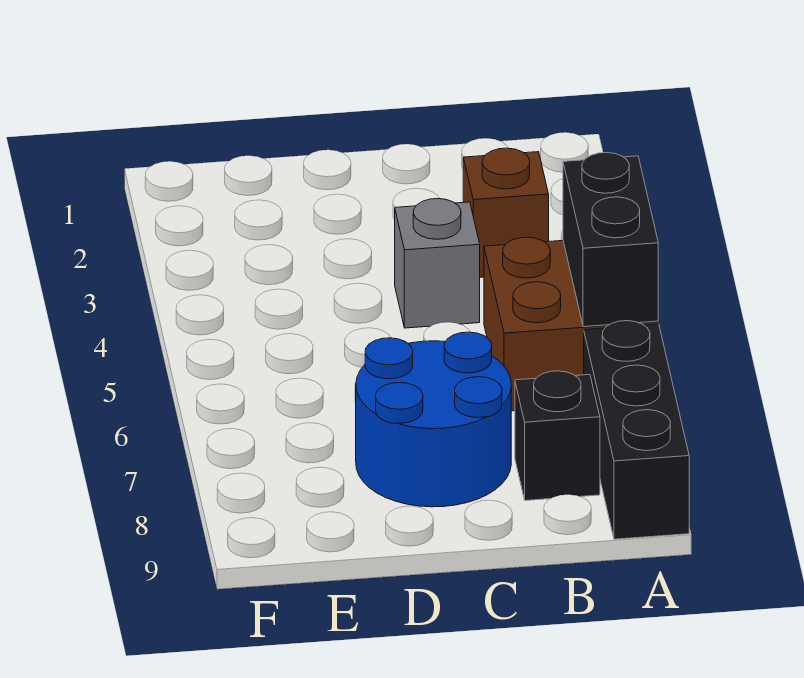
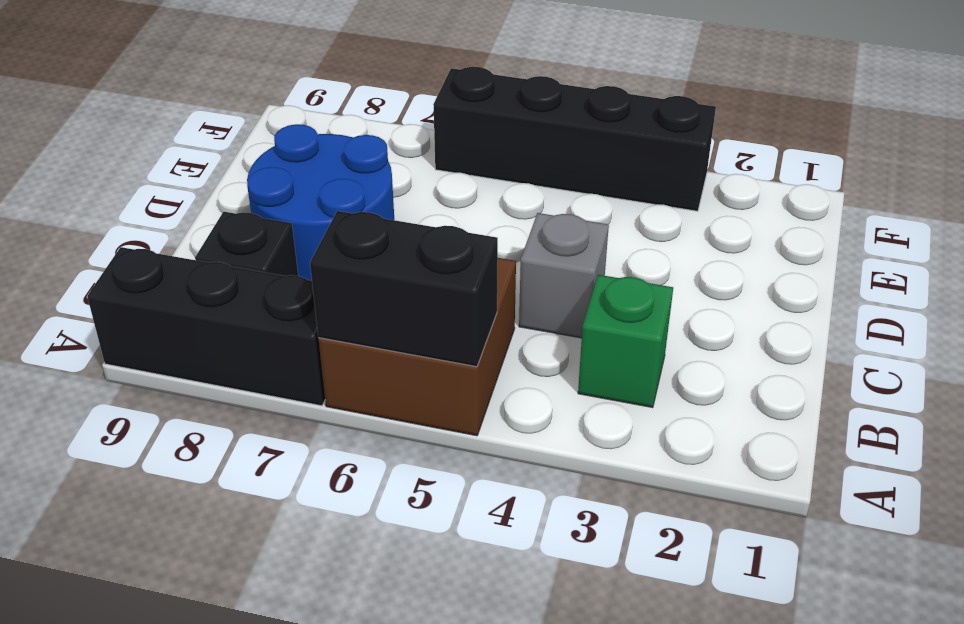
brown brick B3 level 1 -> green brick B3 level 1
none -> black brick F3:F6 level 1

